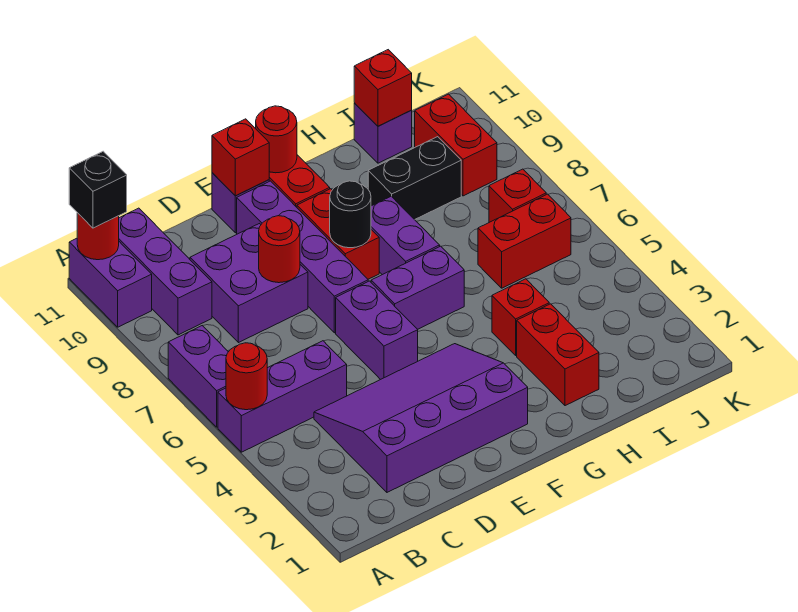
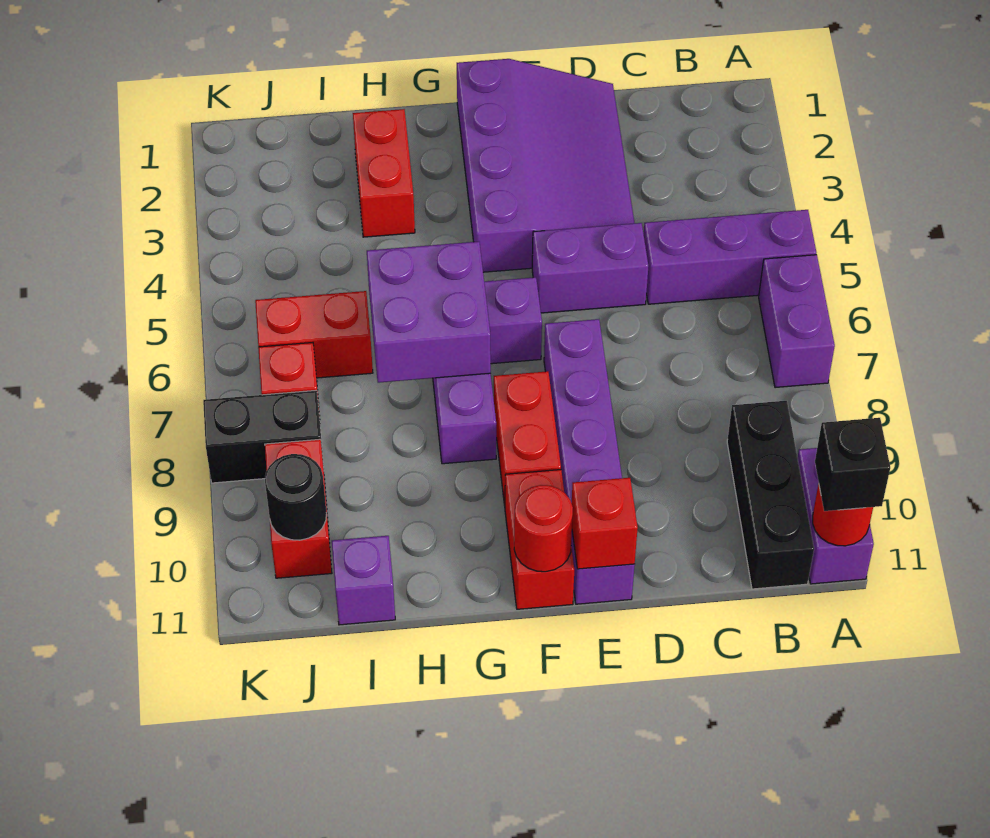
red round brick A5 level 2 -> none
purple brick B9:B11 level 1 -> black brick B9:B11 level 1
purple slope C2:F4 level 1 top 2 -> purple slope D1:F4 level 1 top F
purple brick C8:D9 level 1 -> purple brick G6:H7 level 2
red round brick D8 level 2 -> none
purple brick E5:E6 level 1 -> purple brick D5:E5 level 1
black round brick F8 level 2 -> black round brick J10 level 2
red brick H4 level 1 -> none
black brick H9:I9 level 1 -> black brick J8:K8 level 1
red brick I11 level 2 -> none

